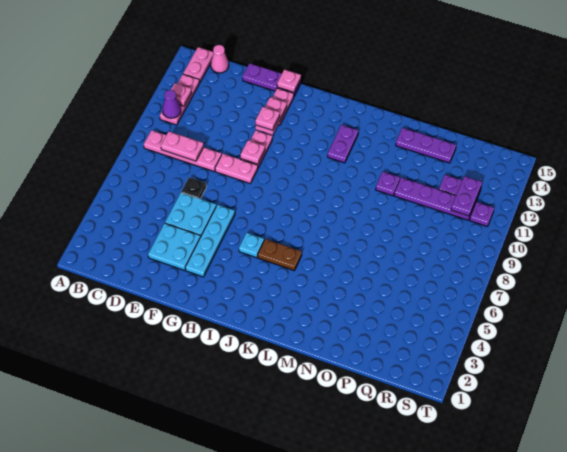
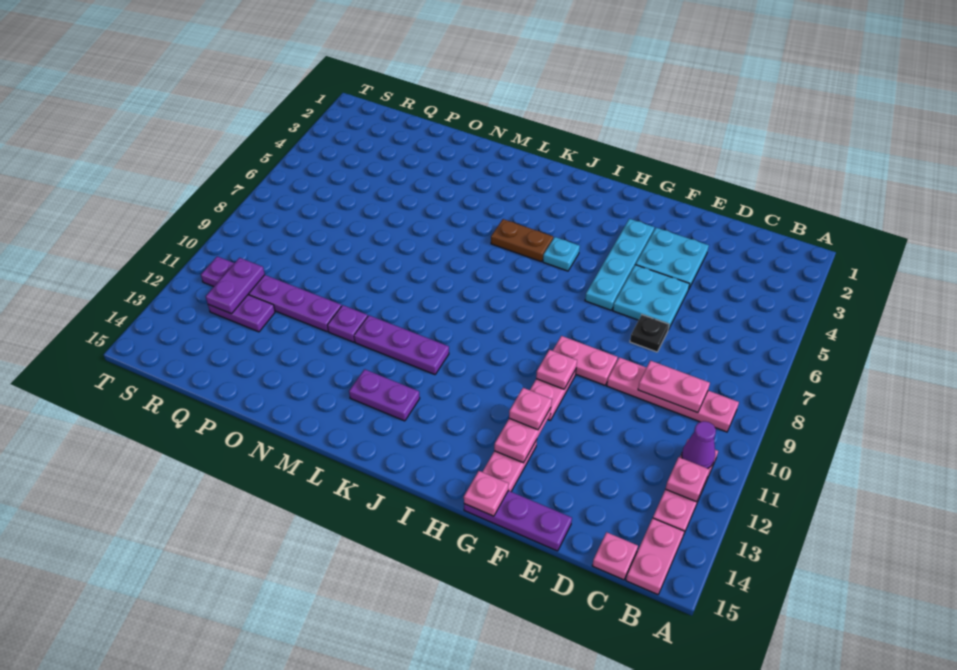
pink cone C15 level 1 -> pink plate C15 level 1
purple plate K12:K13 level 1 -> purple plate K13:L13 level 1
purple plate N14:P14 level 1 -> purple plate K11:M11 level 1

